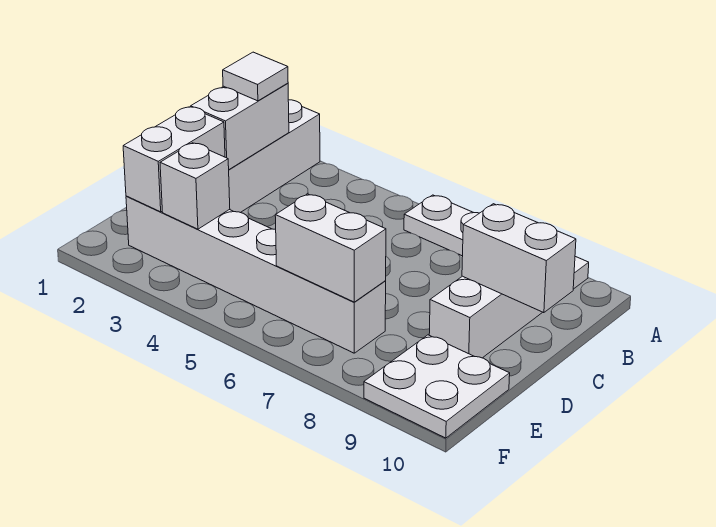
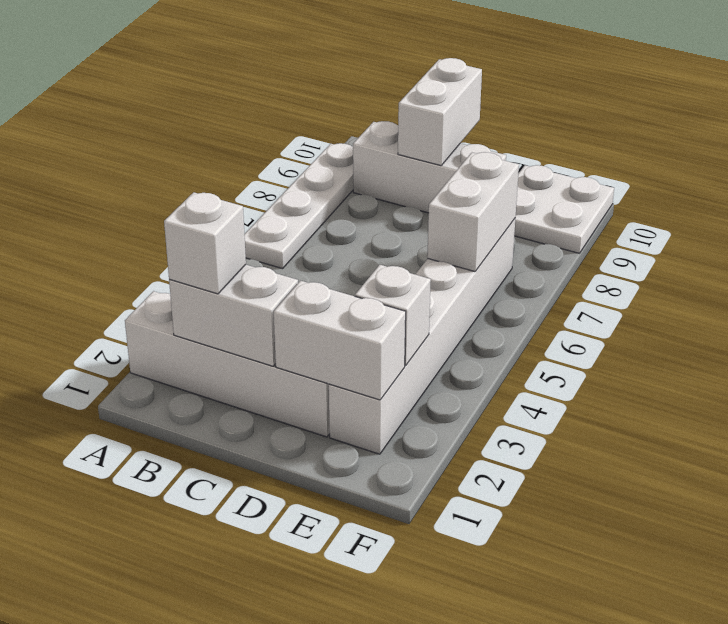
white tile B2 level 3 -> white brick B2 level 3

